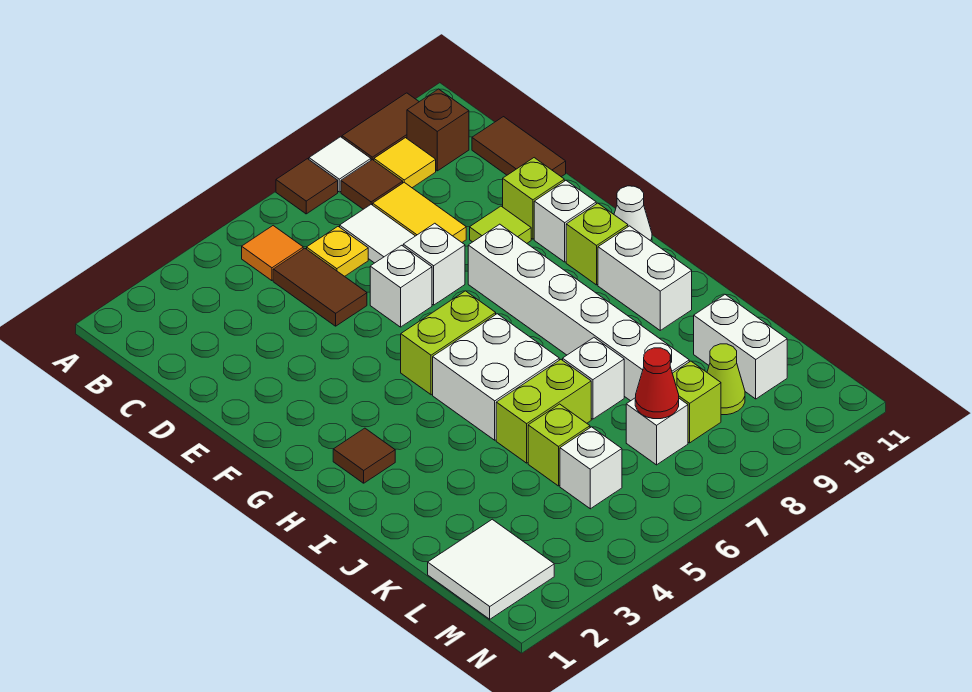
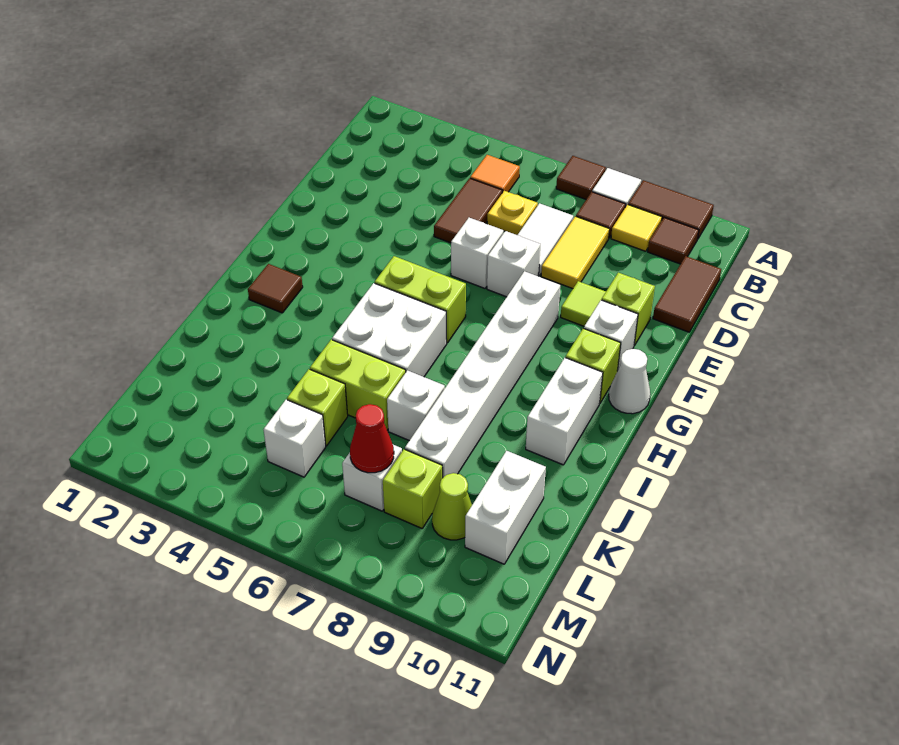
brown brick B10 level 1 -> brown tile B10 level 1
white tile L1:M2 level 1 -> none

